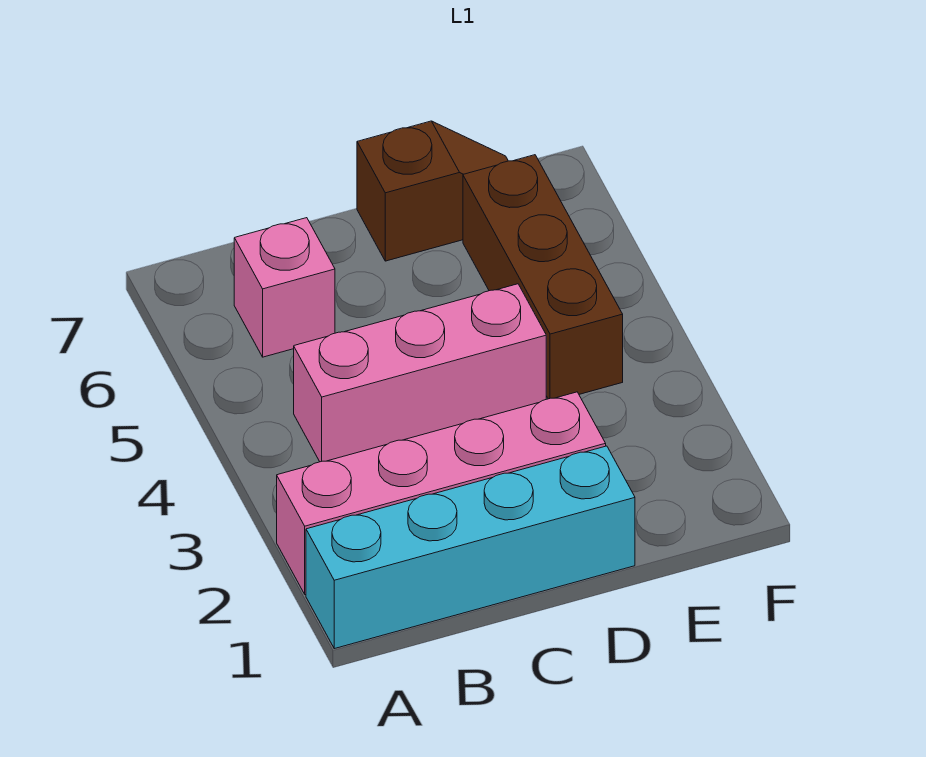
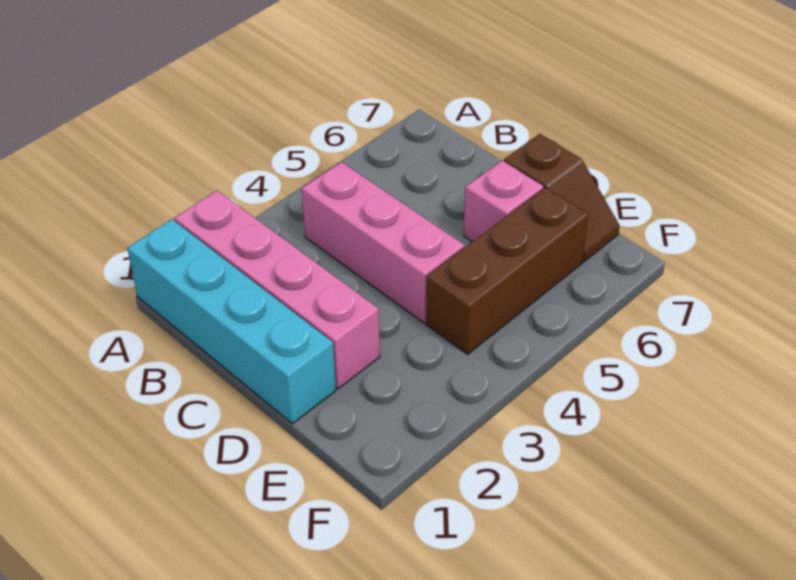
pink brick B6 level 1 -> pink brick D6 level 1

